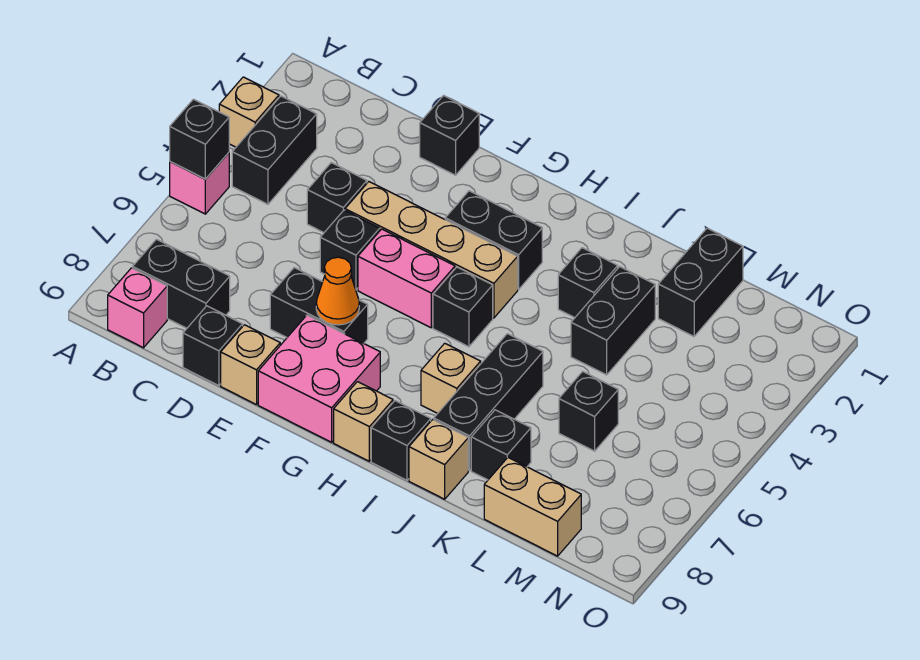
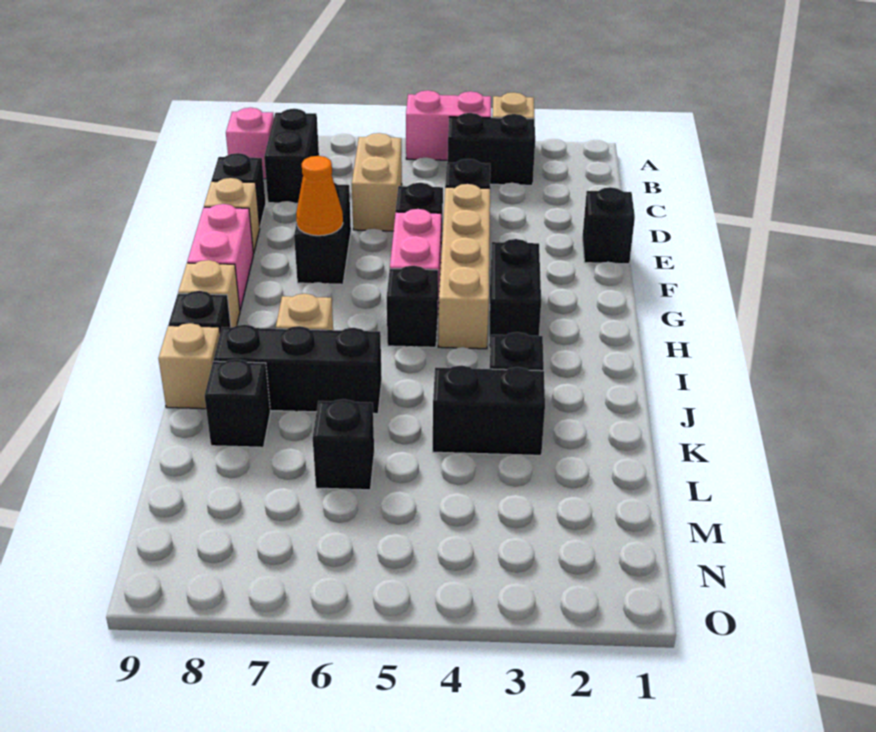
pink brick A5 level 1 -> pink brick A4:A5 level 1
black brick A5 level 2 -> none
pink brick F8:G9 level 1 -> pink brick F9:G9 level 1
black brick L1:L2 level 1 -> none
tan brick L9:M9 level 1 -> tan brick C6:D6 level 1

